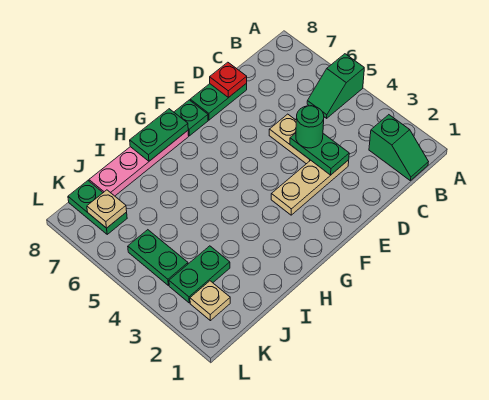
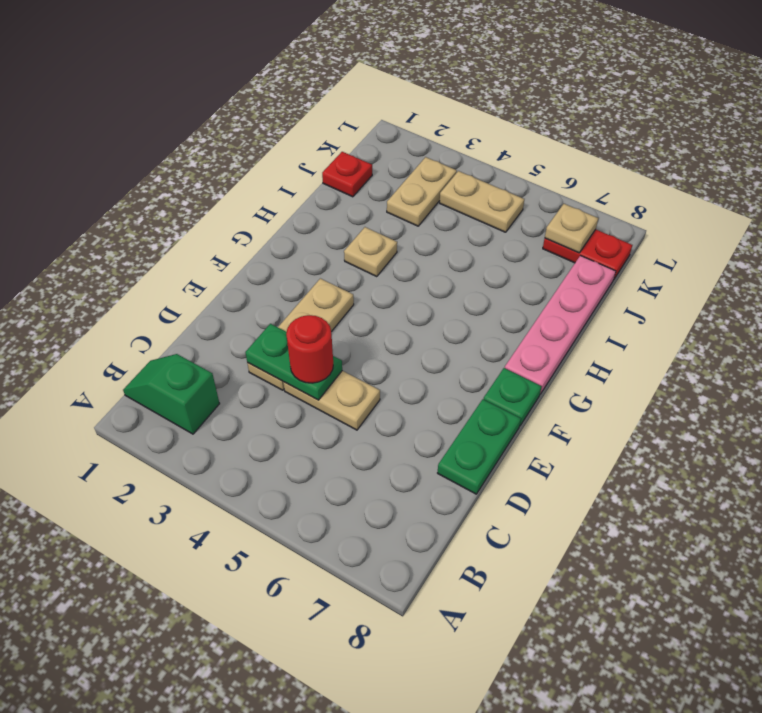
green slope A5:B5 level 1 top A -> none
green round brick D4 level 3 -> red round brick D4 level 3
red plate D8 level 2 -> red plate J1 level 1
green plate G8:H8 level 2 -> none
green plate J3:K3 level 1 -> tan plate J3:K3 level 1
tan plate K2 level 1 -> tan plate H3 level 1
green plate K4:K5 level 1 -> tan plate K4:K5 level 1
green plate K7:K8 level 1 -> red plate K7:K8 level 1

